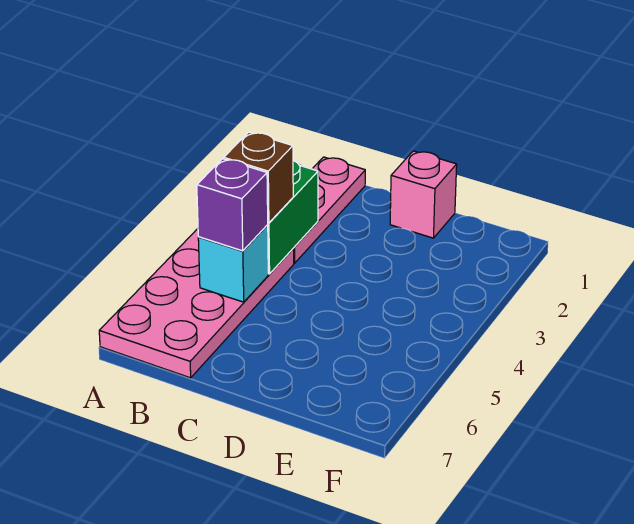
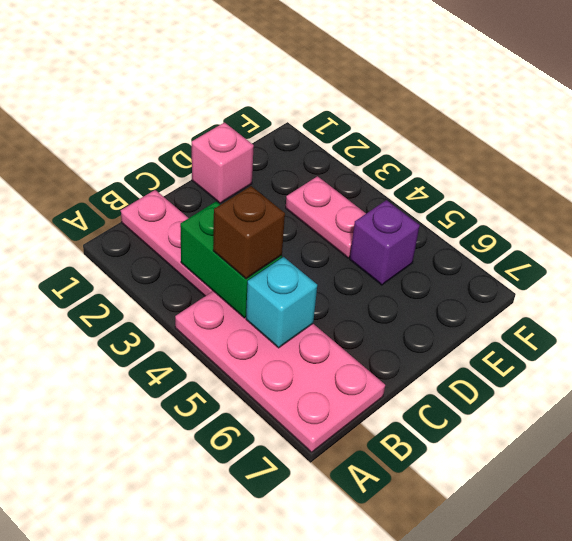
purple brick B5 level 3 -> purple brick E5 level 1
none -> pink plate E3:E4 level 1

